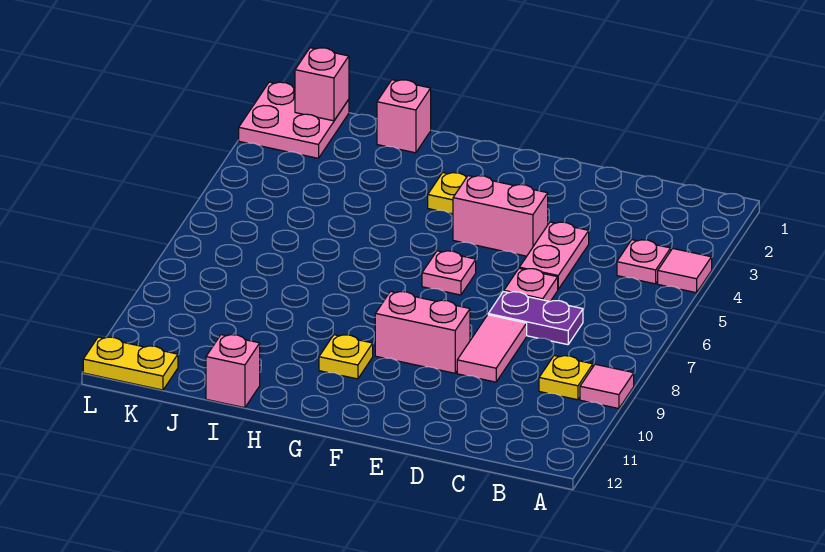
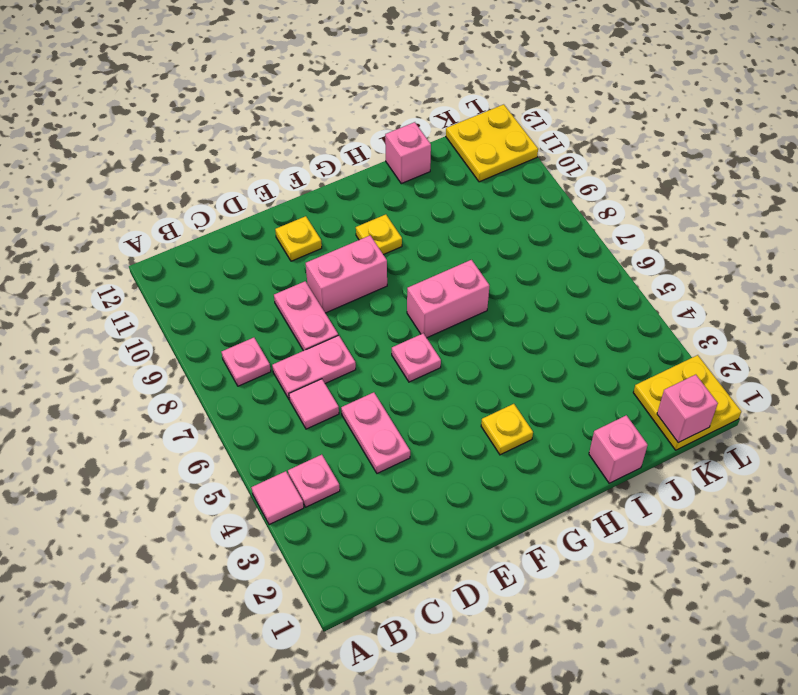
pink tile A9 level 1 -> pink tile C6 level 1
yellow plate B9 level 1 -> yellow plate E11 level 1
purple plate C7:D7 level 1 -> pink plate C7:D7 level 1
pink plate D6 level 1 -> pink plate B8 level 1
pink tile D8:D9 level 1 -> pink plate D8:D9 level 1
pink brick E4:F4 level 1 -> pink brick G7:H7 level 1
pink plate K1:L2 level 1 -> yellow plate K1:L2 level 1
yellow plate K12:L12 level 1 -> yellow plate K11:L12 level 1

